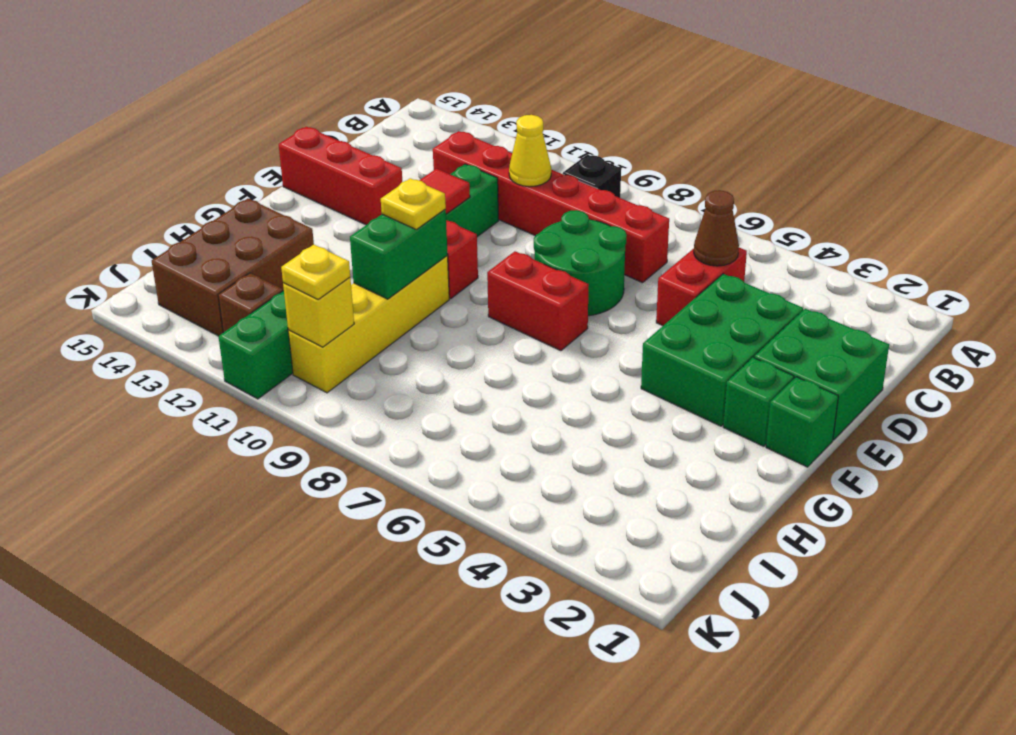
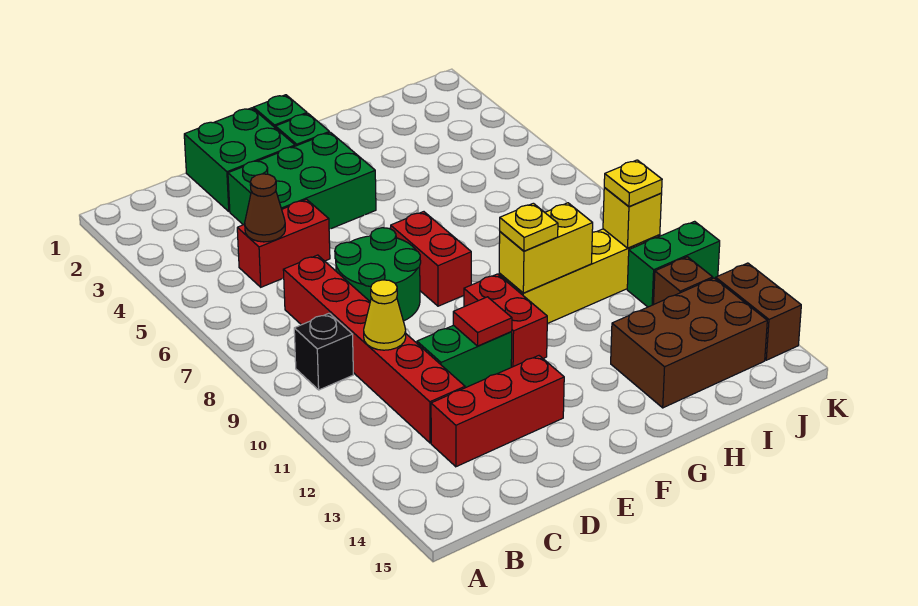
red brick E13:E15 level 1 -> red brick C13:E13 level 1
green brick G10:H10 level 2 -> yellow brick G10:H10 level 2
none -> brown brick K13:K14 level 1

